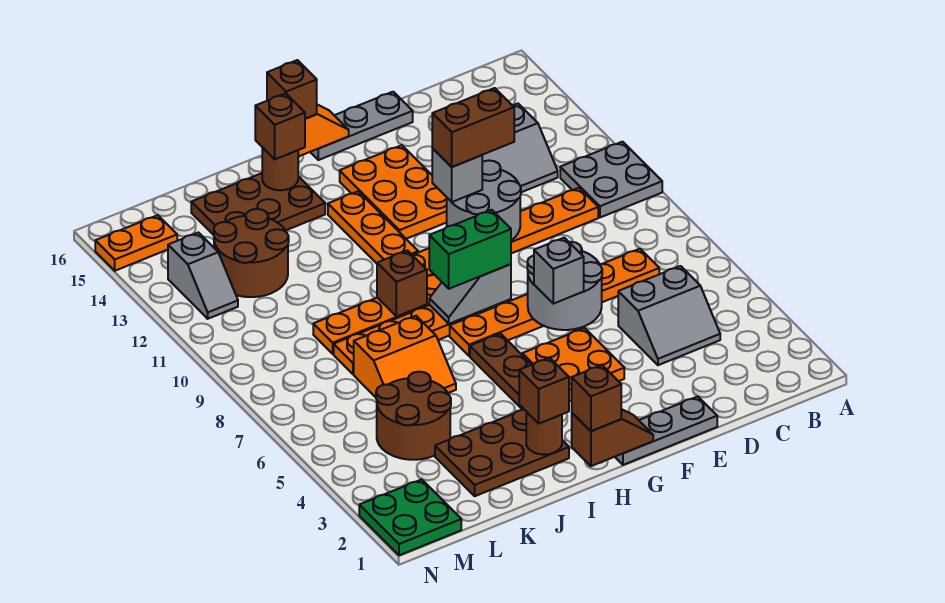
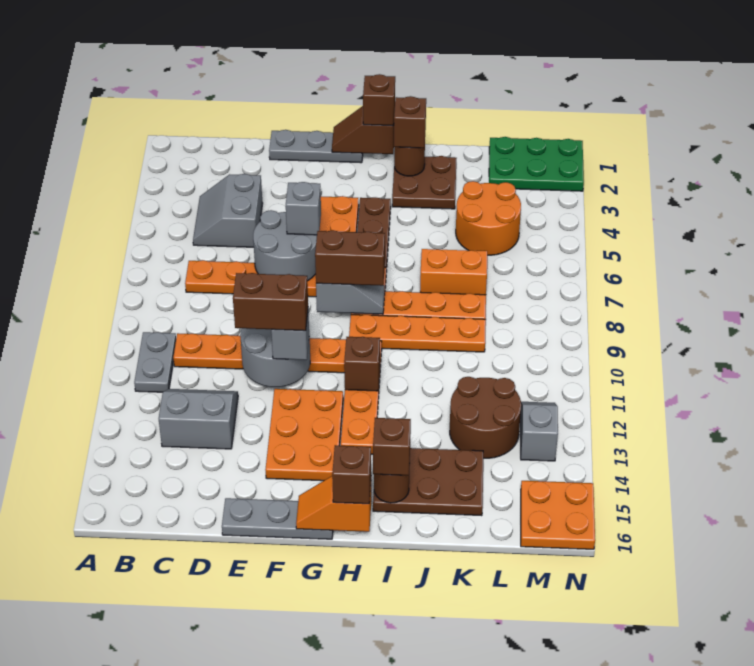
grey plate A10:B11 level 1 -> grey plate B10:B11 level 1
grey slope C4:D5 level 1 top 5 -> grey slope C4:D5 level 1 top D
green brick G8:H8 level 3 -> brown brick G8:H8 level 3
brown plate I2:K3 level 1 -> brown plate I2:J3 level 1
brown brick I9 level 2 -> brown brick H11 level 2
brown round brick K4:L5 level 1 -> orange round brick K4:L5 level 1
green plate M1:N2 level 1 -> green plate L1:N2 level 1
orange plate M15:N15 level 1 -> orange plate M15:N16 level 1

